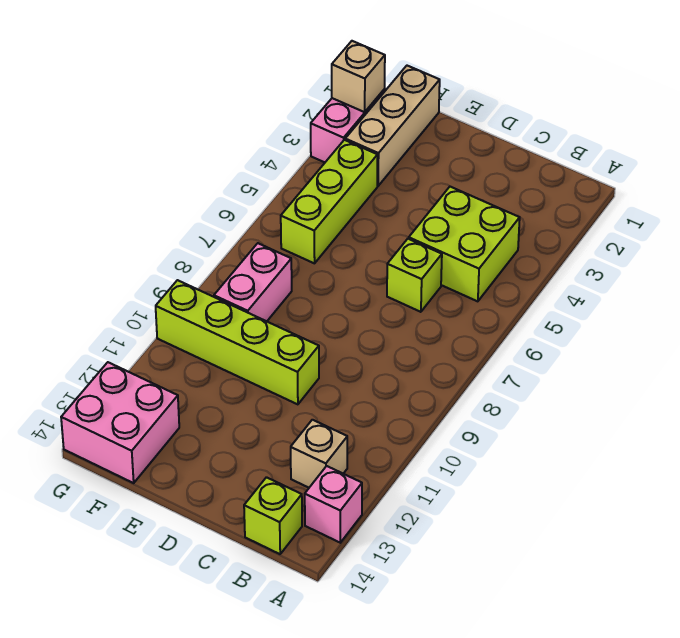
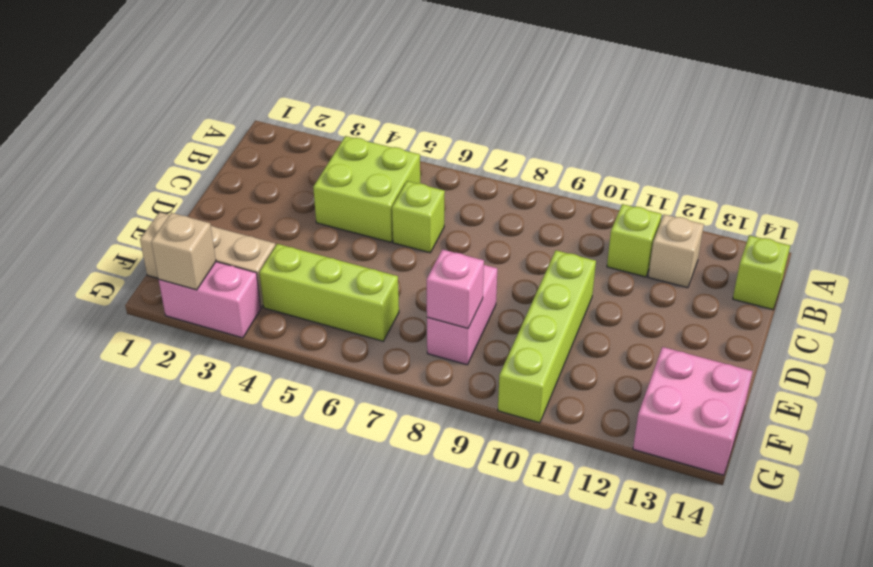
pink brick A13 level 1 -> pink brick F8 level 2
none -> lime brick B11 level 1
pink brick F8:F9 level 1 -> pink brick E8:F8 level 1

